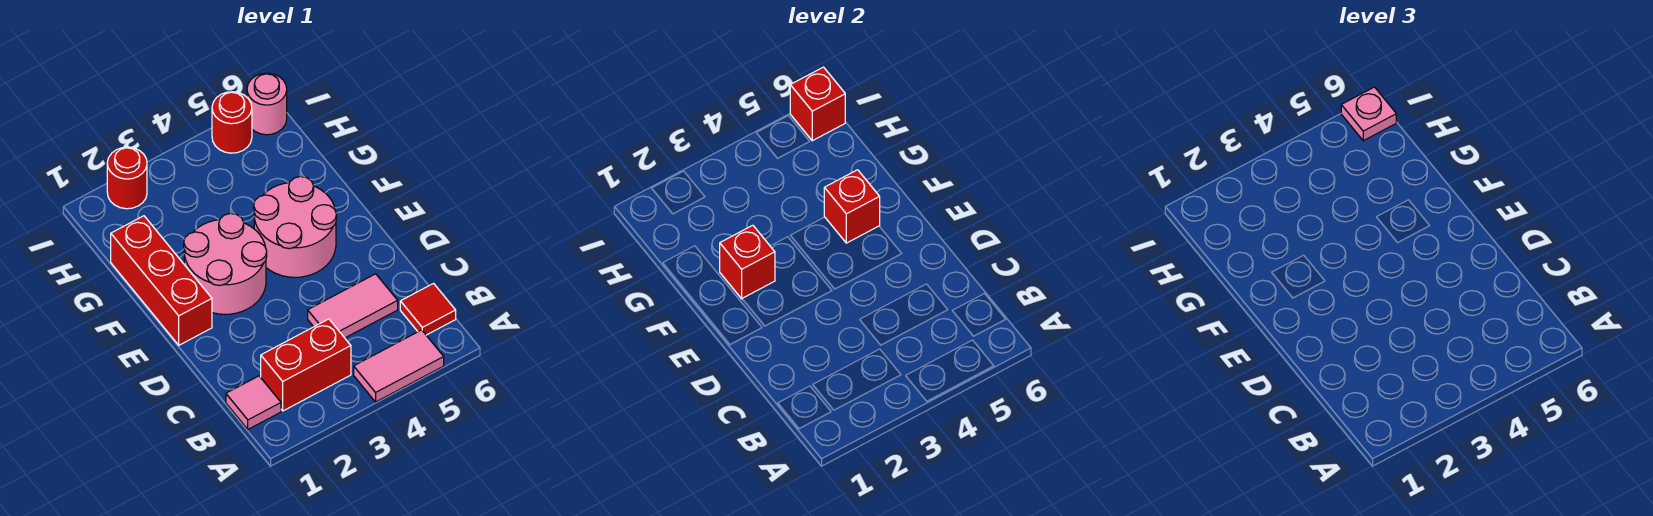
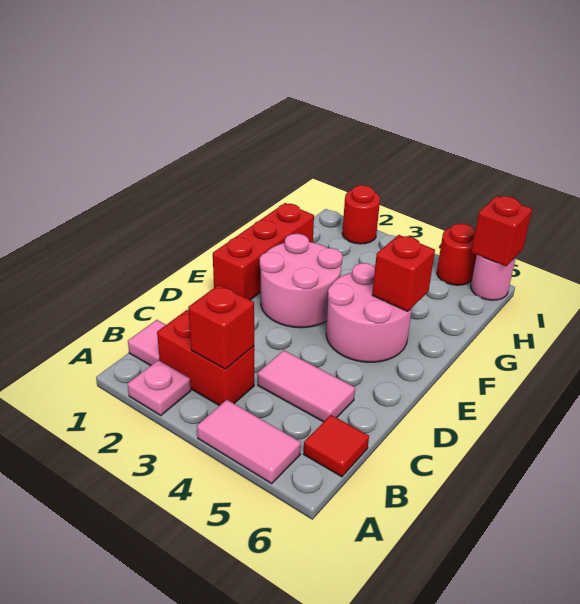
red brick F2 level 2 -> red brick B3 level 2
pink plate I6 level 3 -> pink plate A2 level 1

